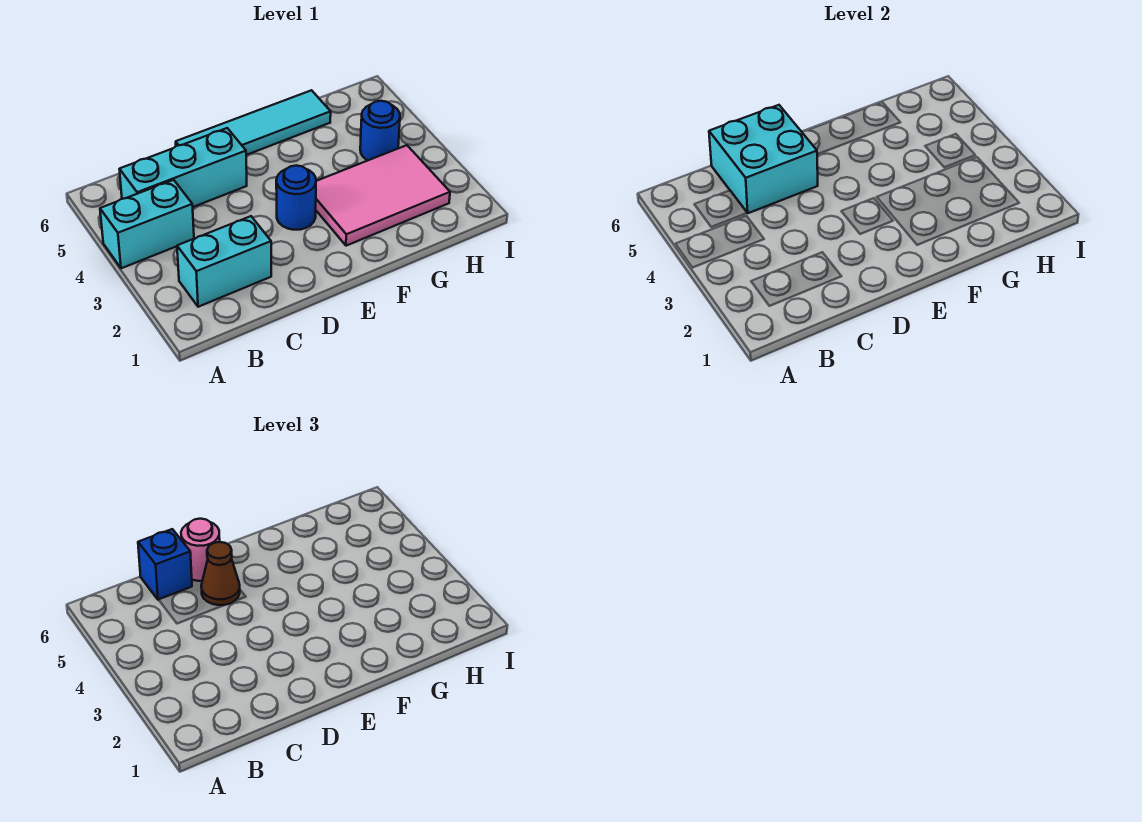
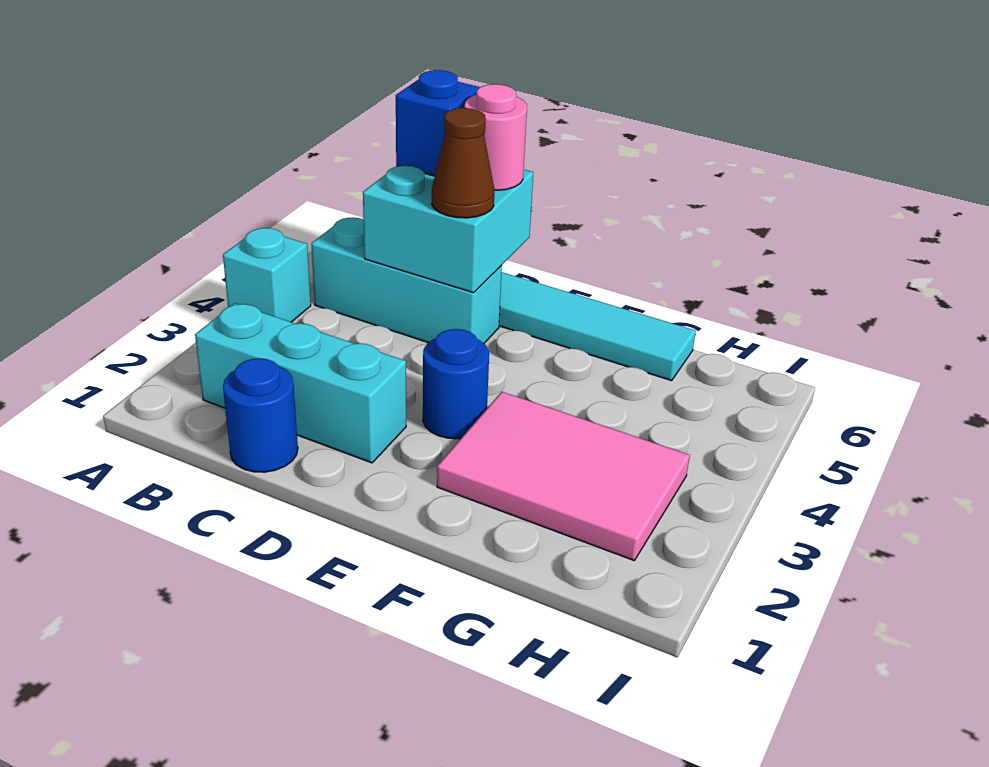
cyan brick A4:B4 level 1 -> cyan brick A4 level 1
cyan brick B2:C2 level 1 -> cyan brick B2:D2 level 1
blue round brick H4 level 1 -> blue round brick C1 level 1

